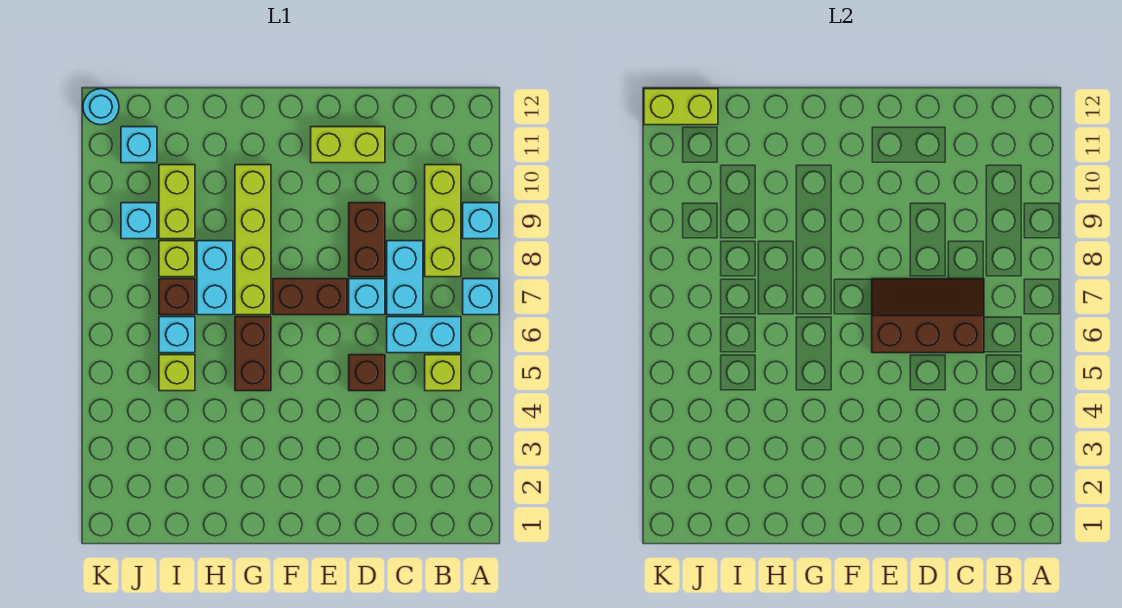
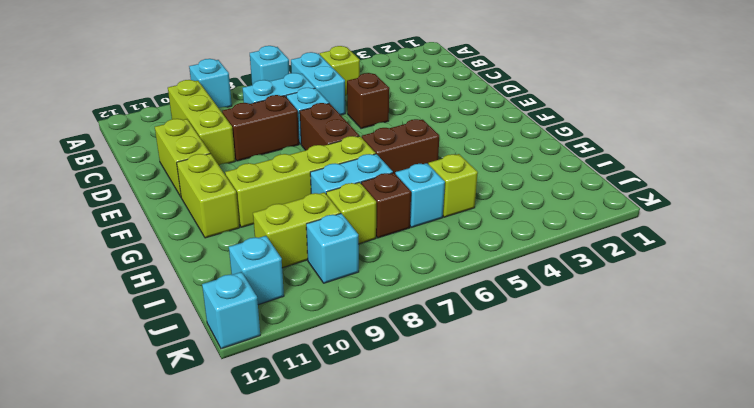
lime brick B8:B10 level 1 -> lime brick B10:D10 level 1
brown slope C6:E7 level 2 top 6 -> none
lime brick J12:K12 level 2 -> lime brick F11:G11 level 1
cyan round brick K12 level 1 -> cyan brick K12 level 1

